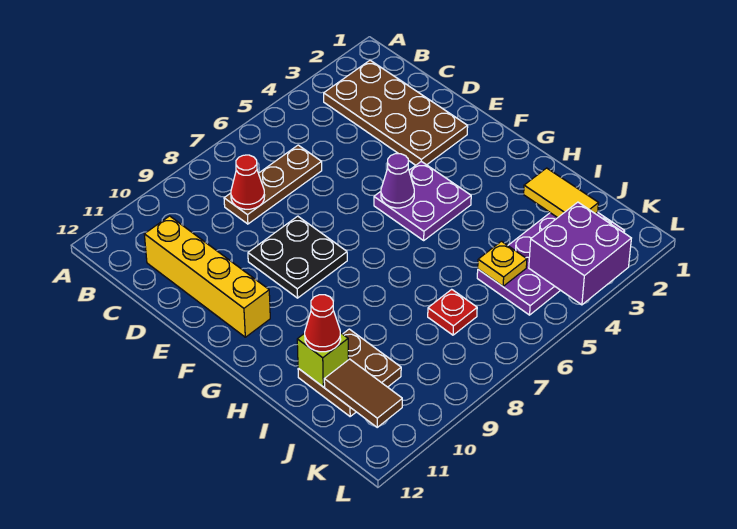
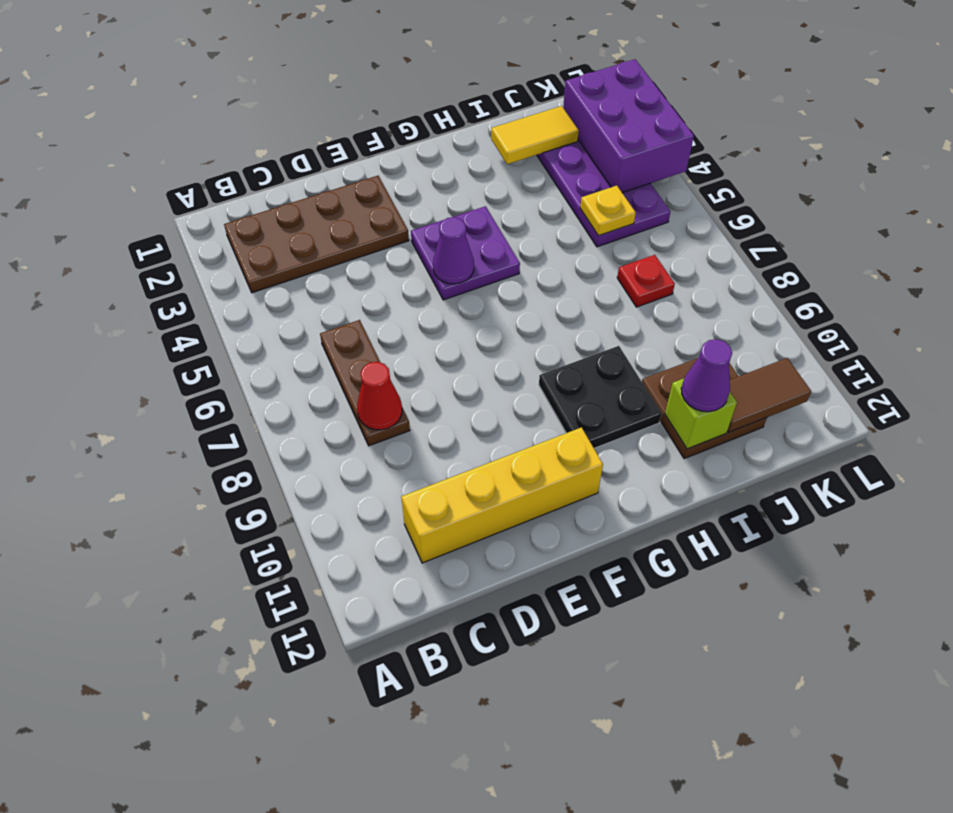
black plate E8:F9 level 1 -> black plate G9:H10 level 1
red cone I11 level 3 -> purple cone I11 level 3
purple brick K3:L4 level 2 -> purple brick K2:L4 level 2

